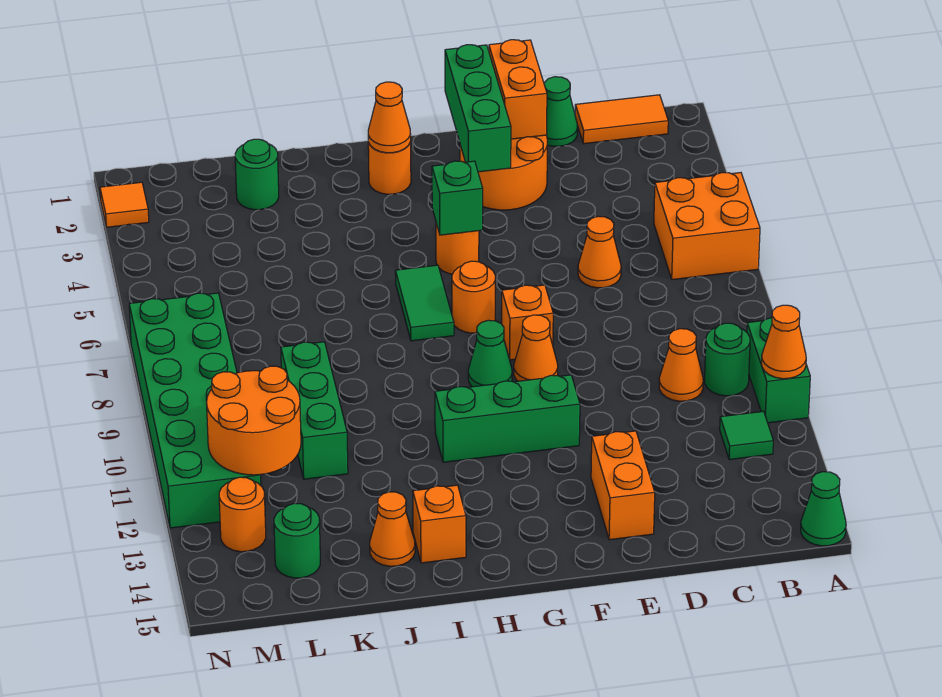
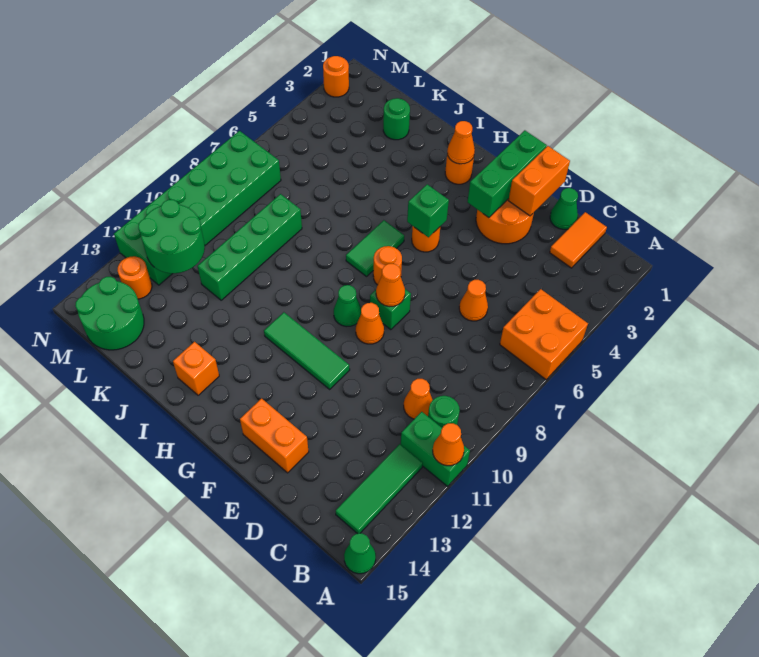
green brick A10:A11 level 1 -> green brick A11:B11 level 1
orange tile B1:C1 level 1 -> orange tile C1:C2 level 1
green tile B12 level 1 -> green tile B12:B14 level 1
orange brick E13:E14 level 1 -> orange brick E14:F14 level 1
orange brick F8 level 1 -> green brick F8 level 1
green brick F11:H11 level 1 -> green tile F11:H11 level 1
orange cone J14 level 1 -> orange cone F8 level 2
green brick K9:K11 level 1 -> green brick K8:K11 level 1
orange round brick L11:M12 level 2 -> green round brick L11:M12 level 2
green round brick L14 level 1 -> green round brick L14:M15 level 1
orange tile N2 level 1 -> orange round brick N2 level 1

